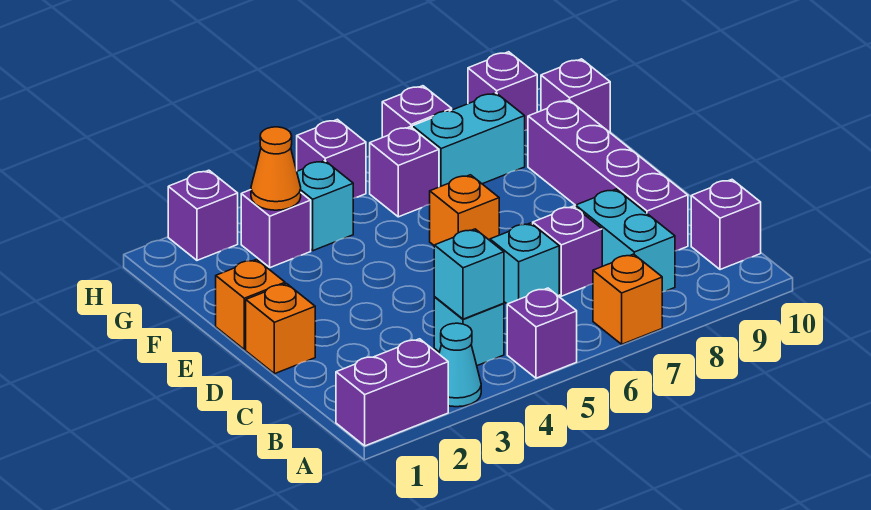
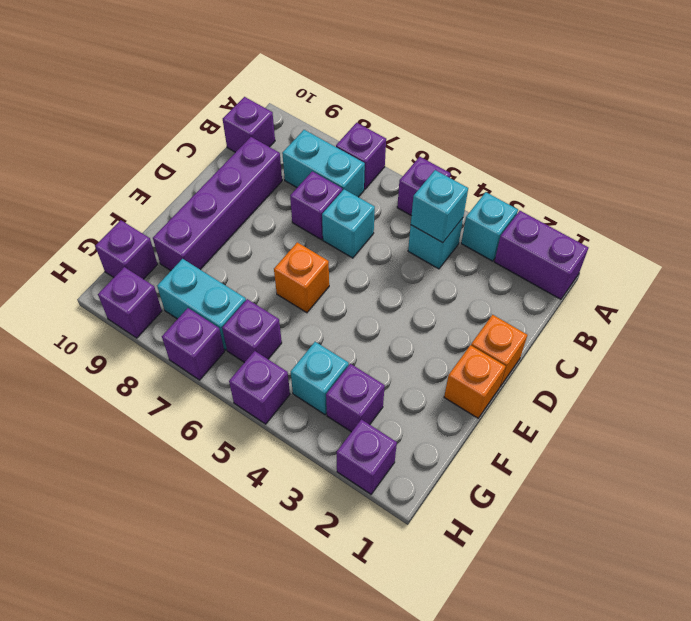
cyan cone A3 level 1 -> cyan brick A3 level 1
orange brick A7 level 1 -> purple brick A7 level 1
cyan brick B8:C8 level 1 -> cyan brick B7:B8 level 1
orange cone G3 level 2 -> none

